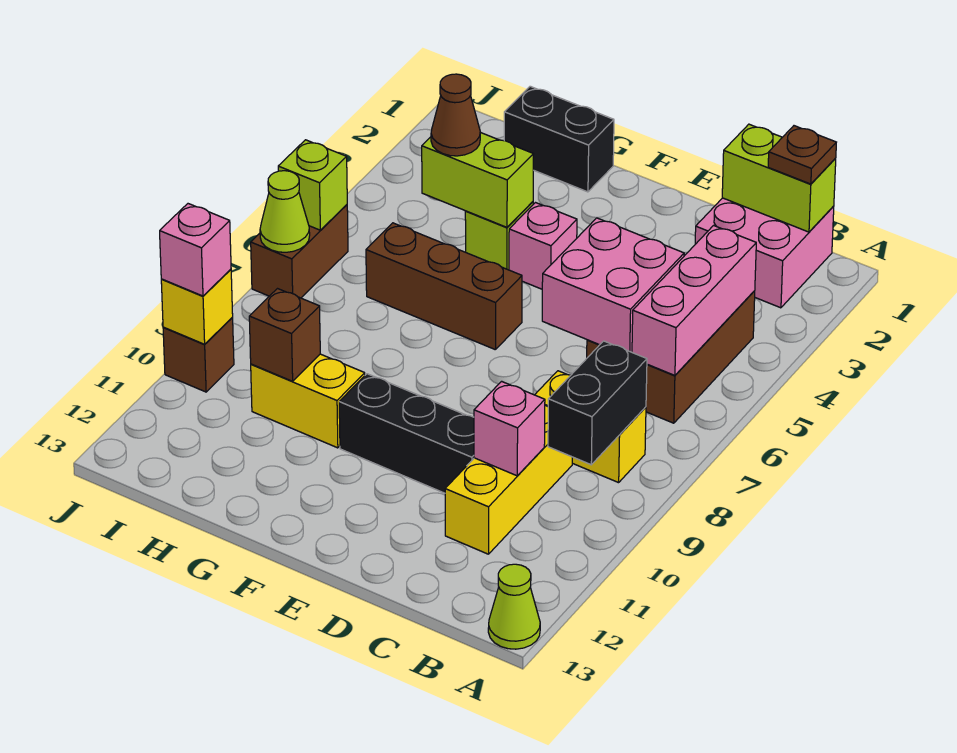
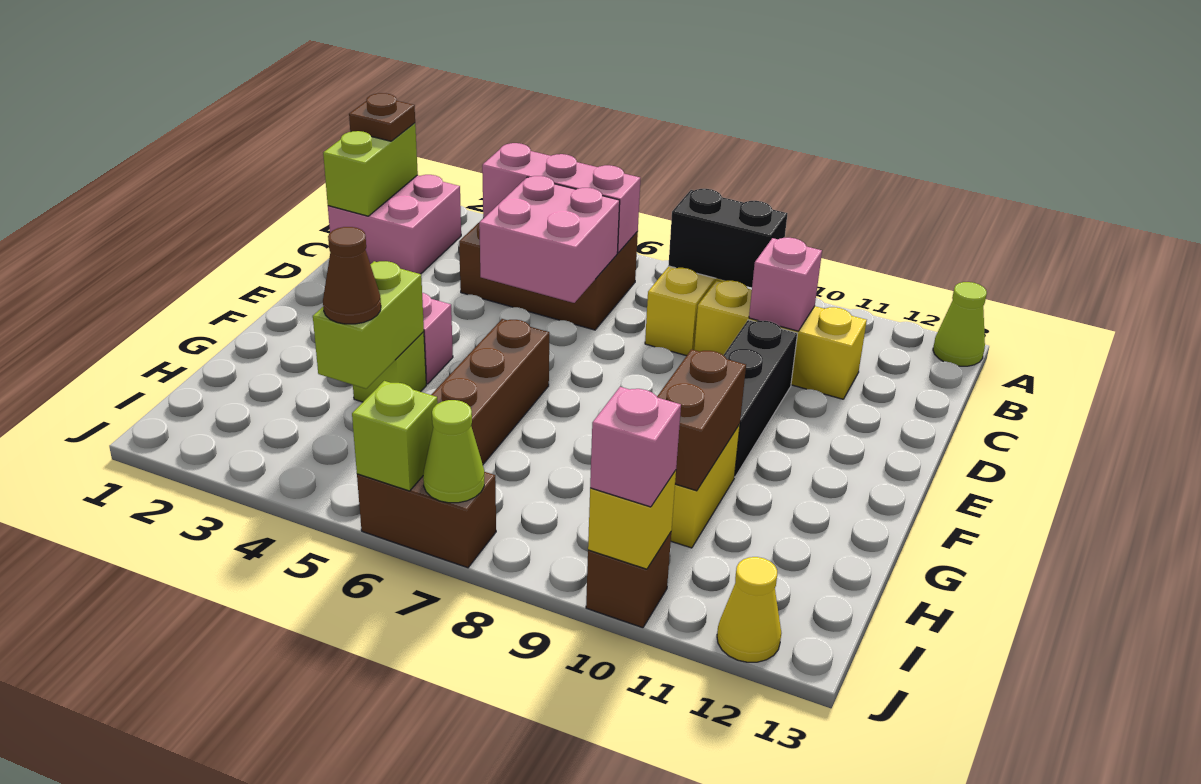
black brick G1:H1 level 1 -> none
brown brick H10 level 2 -> brown brick G10:H10 level 2
none -> yellow cone J12 level 1

